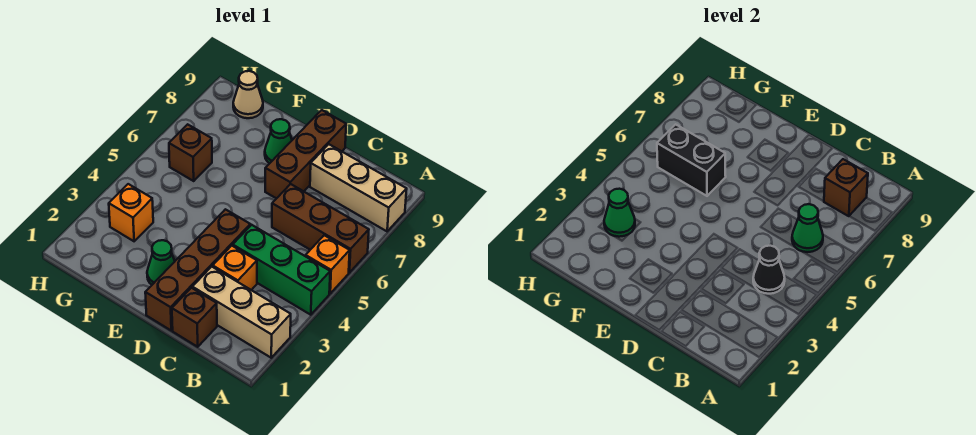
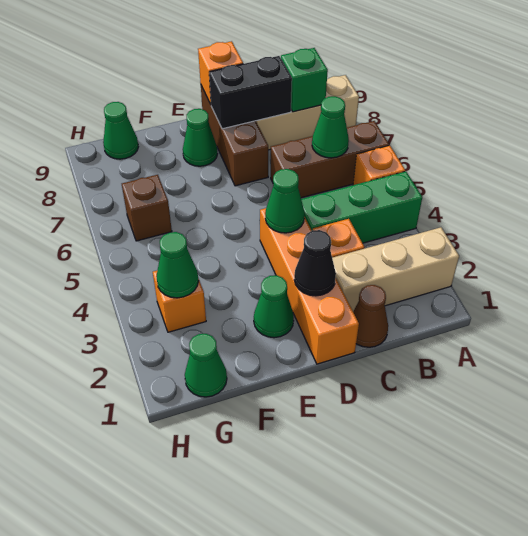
black cone B4 level 2 -> black cone D2 level 2
brown brick B8 level 2 -> green brick B8 level 2
brown brick C1 level 1 -> brown cone C1 level 1
brown brick D1:D4 level 1 -> orange brick D1:D4 level 1
none -> green cone D4 level 2
none -> orange brick D9 level 2
black brick F6:G6 level 2 -> black brick C8:D8 level 2
none -> green cone G1 level 1
tan cone G9 level 1 -> green cone G9 level 1

